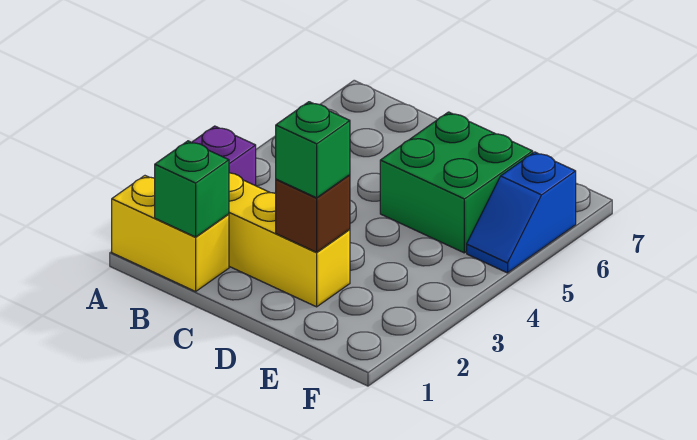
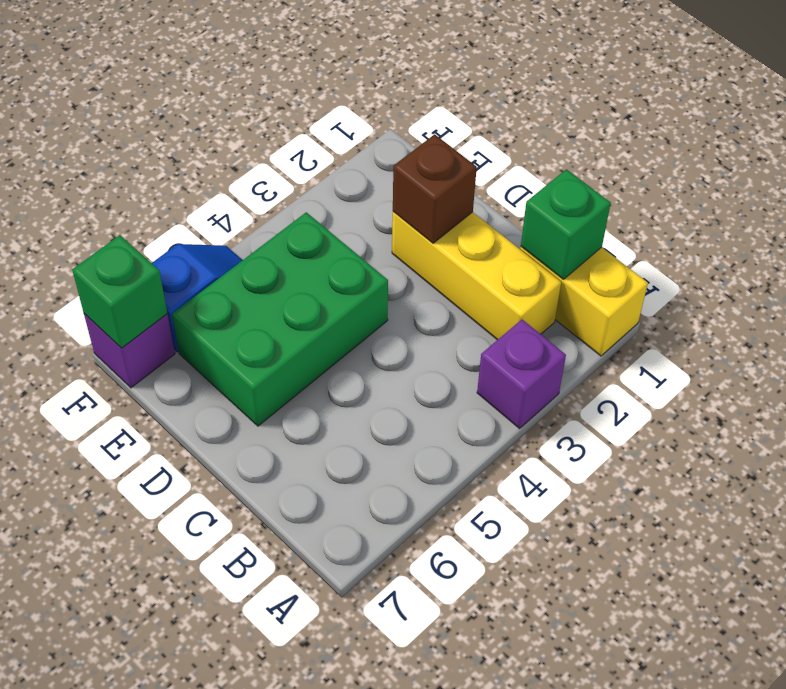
green brick D2 level 3 -> green brick F7 level 2
green brick D5:E6 level 1 -> green brick D4:E6 level 1
none -> purple brick F7 level 1

